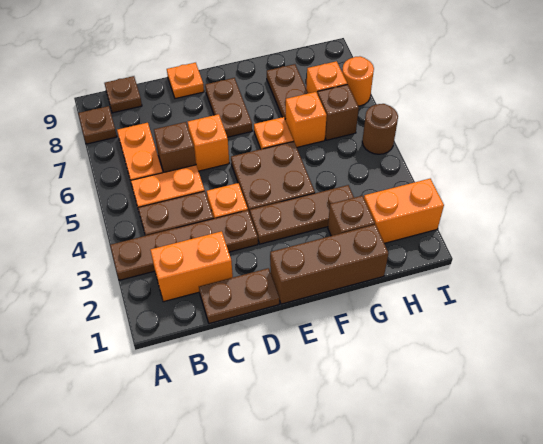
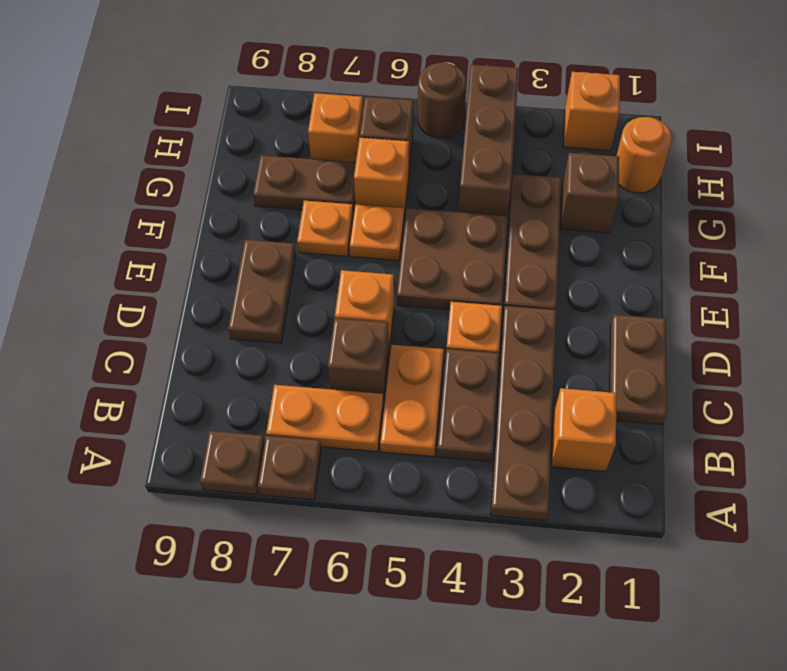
orange brick B2:C2 level 1 -> orange brick B2 level 1
brown plate B9 level 1 -> brown plate A7 level 1
orange plate D9 level 1 -> orange plate F7 level 1
brown brick E1:G1 level 1 -> brown brick G4:I4 level 1
brown plate E7:E8 level 1 -> brown plate D8:E8 level 1
orange brick H2:I2 level 1 -> orange brick I2 level 1
orange round brick I7 level 1 -> orange round brick H1 level 1

